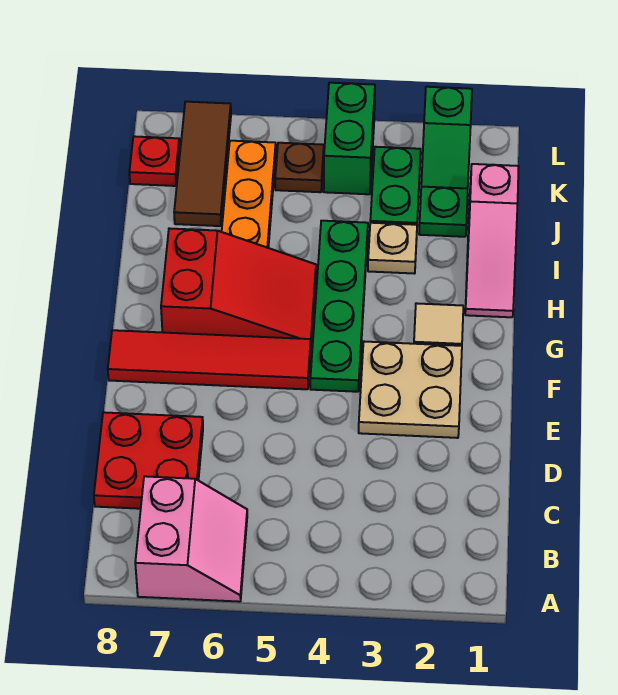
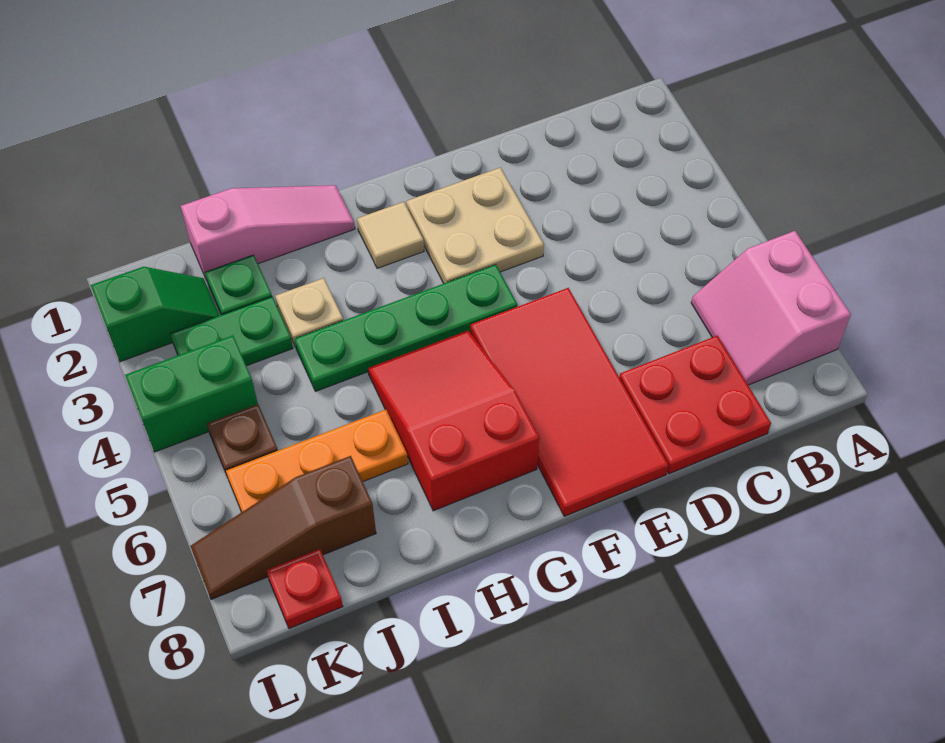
pink slope A6:B7 level 1 top 7 -> pink slope A6:B7 level 1 top A
red tile F5:F8 level 1 -> red tile E5:F8 level 1
brown tile J7:L7 level 1 -> brown slope J7:L7 level 1 top J

